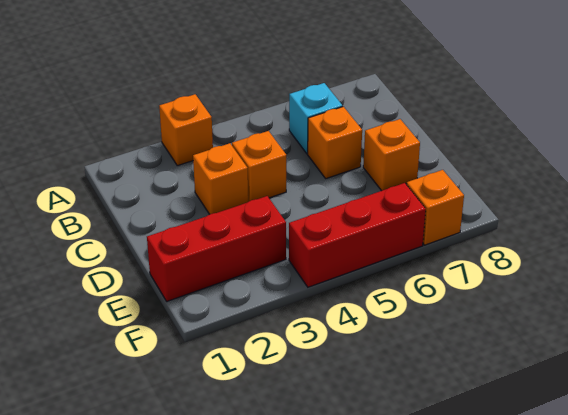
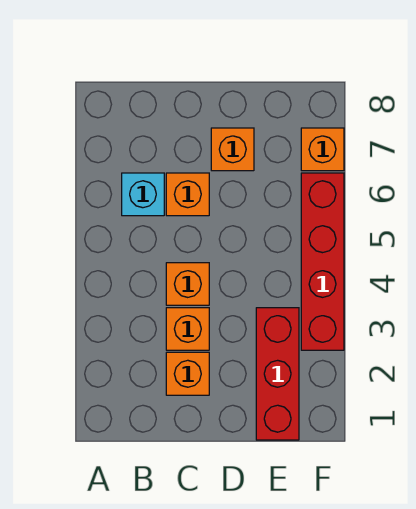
orange brick A3 level 1 -> orange brick C2 level 1
red brick F4:F6 level 1 -> red brick F3:F6 level 1

